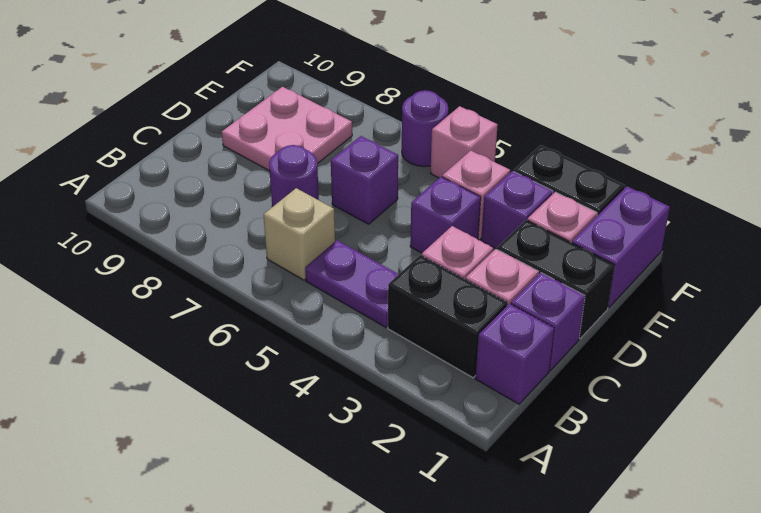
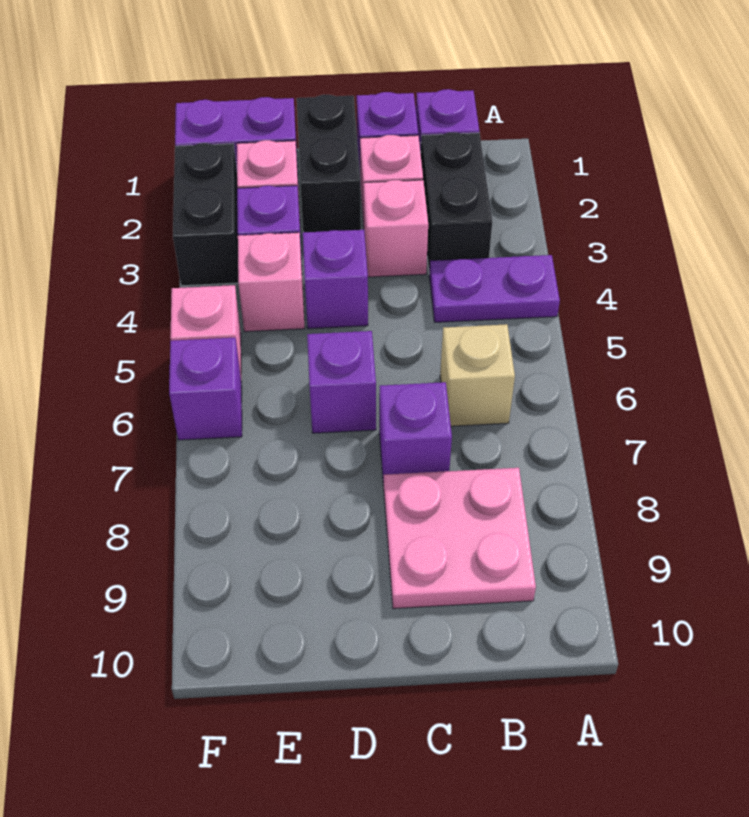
purple plate B4:B5 level 1 -> purple plate A4:B4 level 1
purple round brick C7 level 1 -> purple brick C7 level 1
pink plate D8:E9 level 1 -> pink plate B8:C9 level 1
purple round brick F6 level 1 -> purple brick F6 level 1

